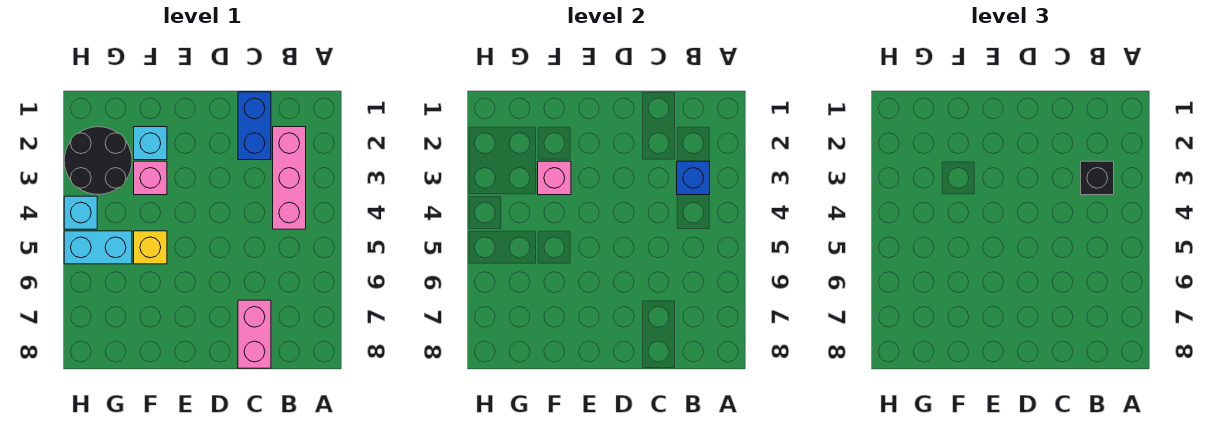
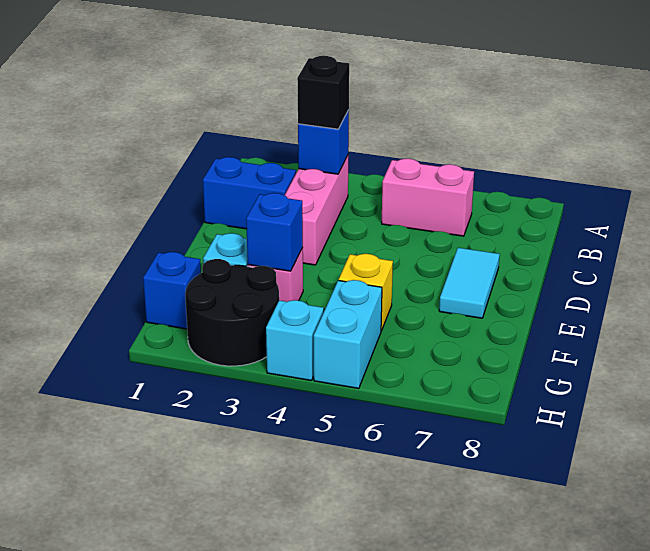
pink brick B2:B4 level 1 -> pink brick B3:D3 level 1
pink brick C7:C8 level 1 -> pink brick B5:B6 level 1
none -> cyan tile D7:E7 level 1
pink brick F3 level 2 -> blue brick F3 level 2
none -> blue brick G1 level 1

